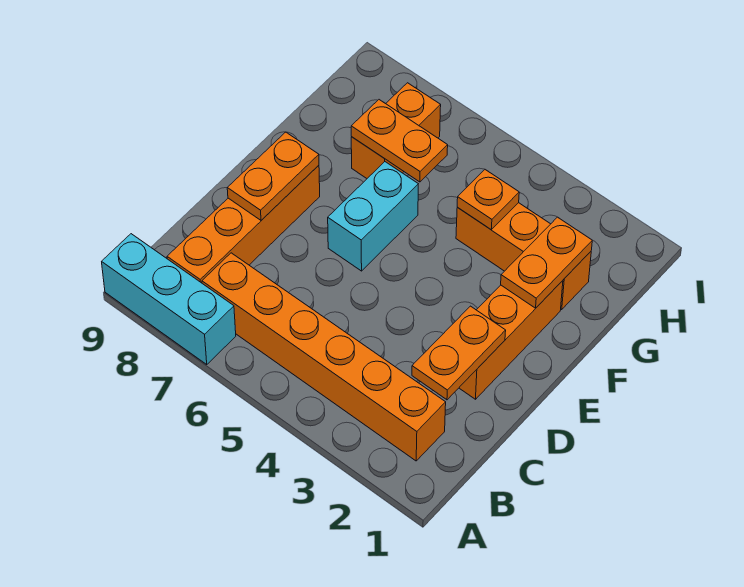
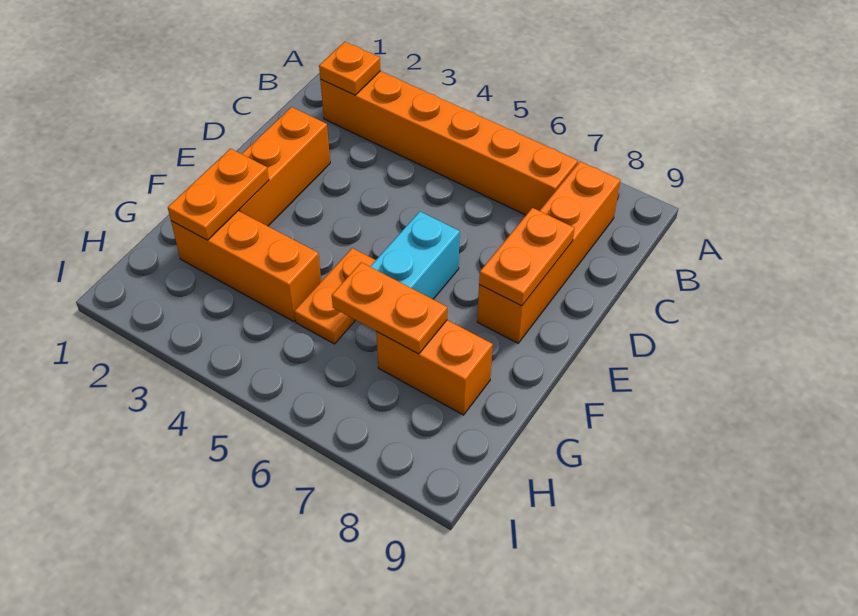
cyan brick A7:A9 level 1 -> none
orange plate C2:D2 level 2 -> orange plate F5:G5 level 1
orange plate G4 level 2 -> orange plate B2 level 2
orange brick G7:H7 level 1 -> orange brick G7:G8 level 1

